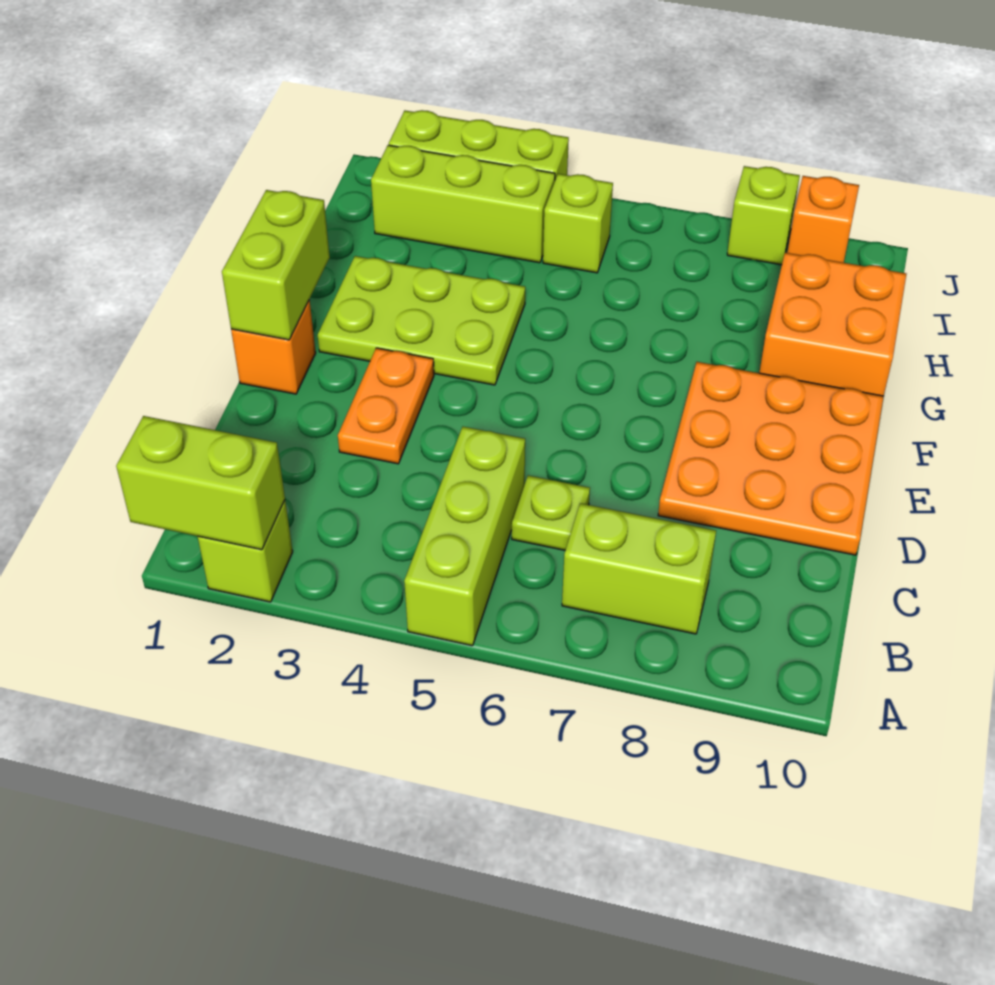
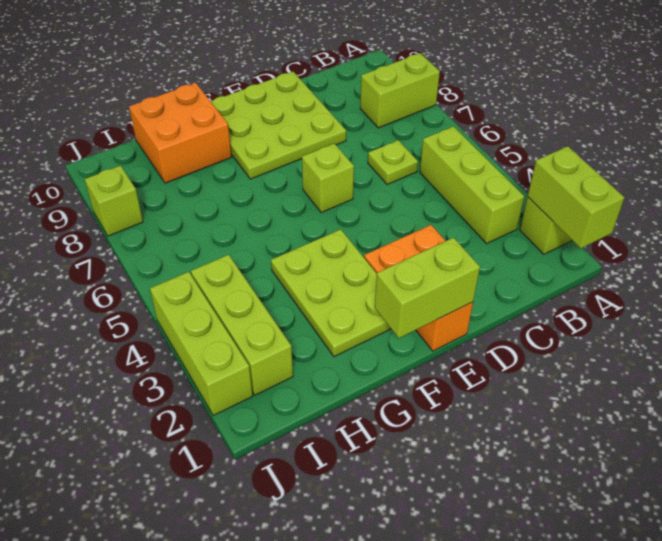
lime brick A5:C5 level 1 -> lime brick B3:B5 level 1
lime brick B7:B8 level 1 -> lime brick A8:B8 level 1
orange plate D8:F10 level 1 -> lime plate D8:F10 level 1
lime brick I5 level 1 -> lime brick E6 level 1
orange brick J9 level 1 -> none

